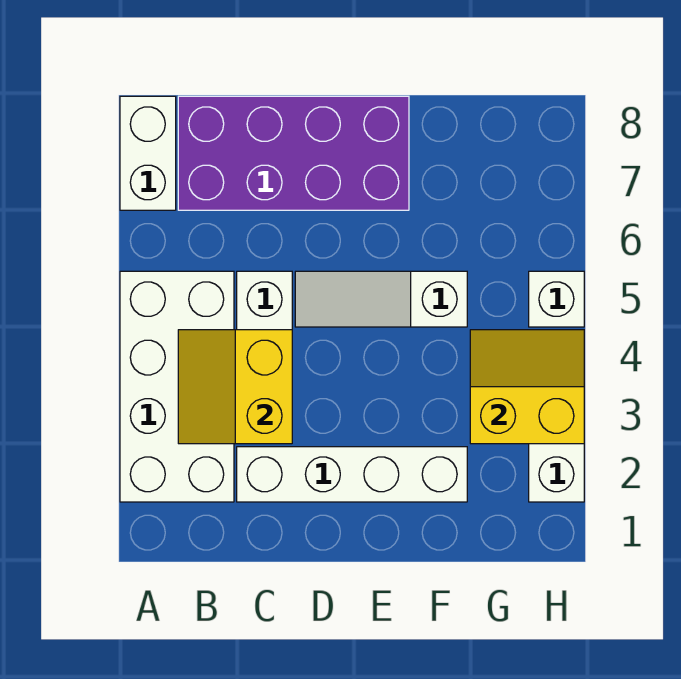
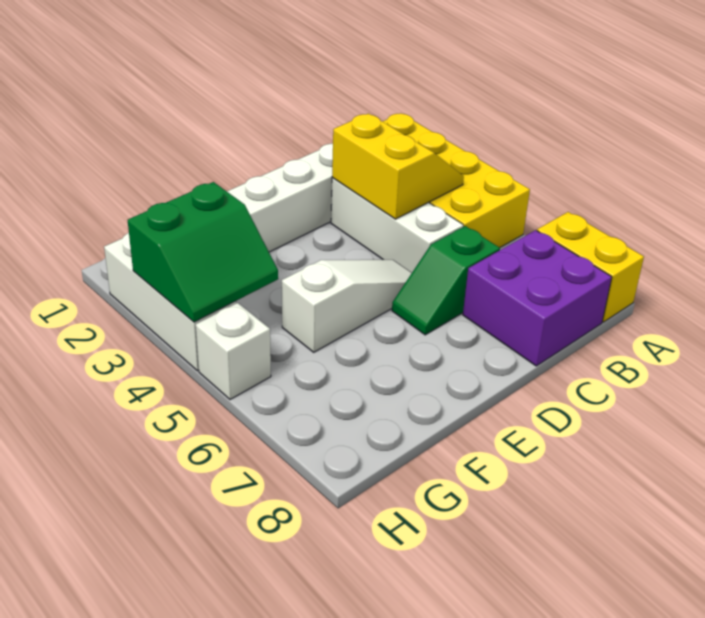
white brick A2:B5 level 1 -> yellow brick A2:B5 level 1
white brick A7:A8 level 1 -> yellow brick A7:A8 level 1
purple brick B7:E8 level 1 -> purple brick B7:C8 level 1
none -> green slope C6:D6 level 1 top C
yellow slope G3:H4 level 2 top 3 -> green slope G3:H4 level 2 top 3

